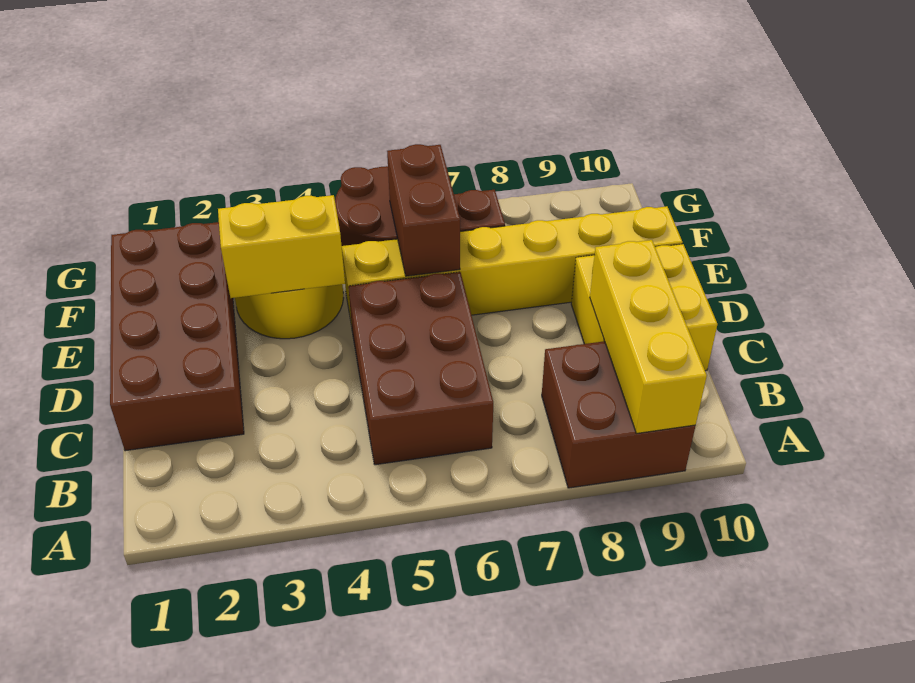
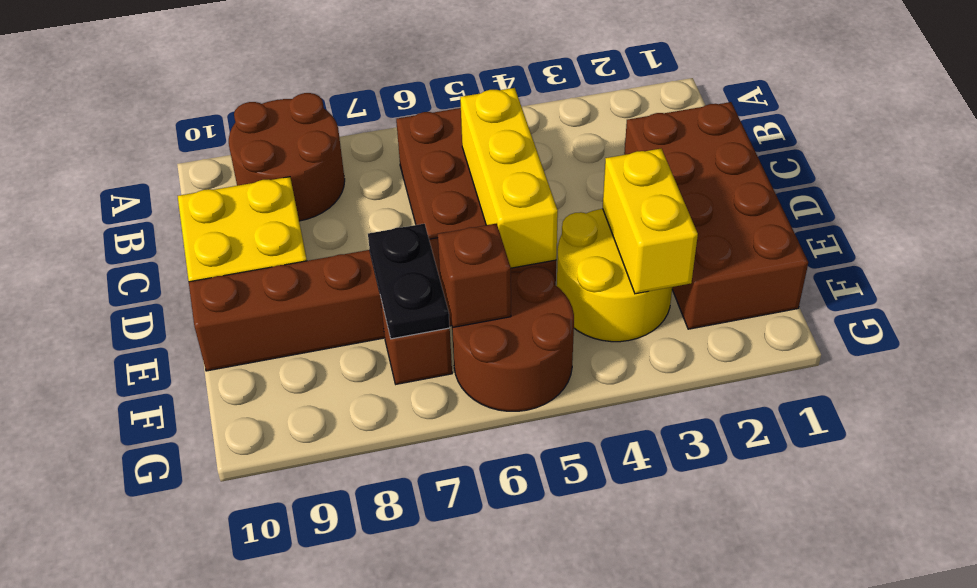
brown brick A8:B9 level 1 -> brown round brick A8:B9 level 1
yellow brick A9:C9 level 2 -> yellow brick C5:E5 level 2
yellow brick E3:E4 level 2 -> yellow brick E3:F3 level 2
yellow brick E5:E10 level 1 -> brown brick E5:E10 level 1
brown brick E6:F6 level 2 -> brown brick F6 level 2
none -> black plate E7:F7 level 2

